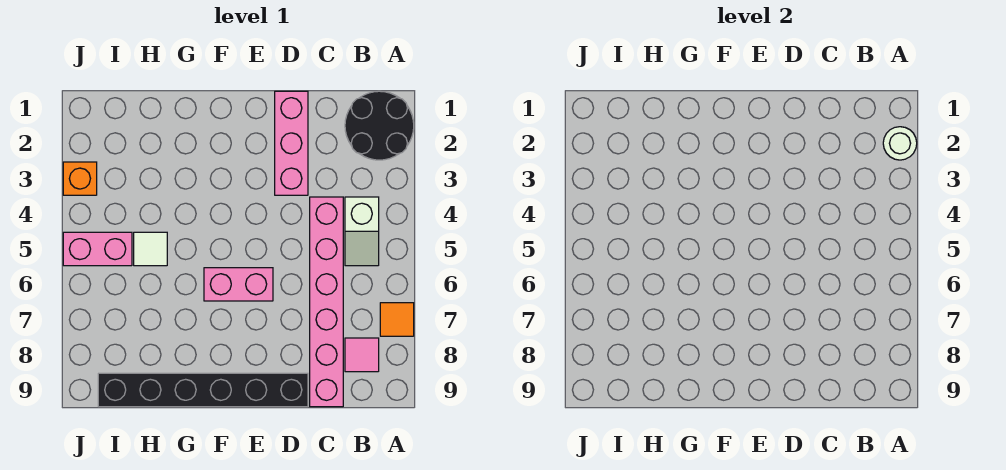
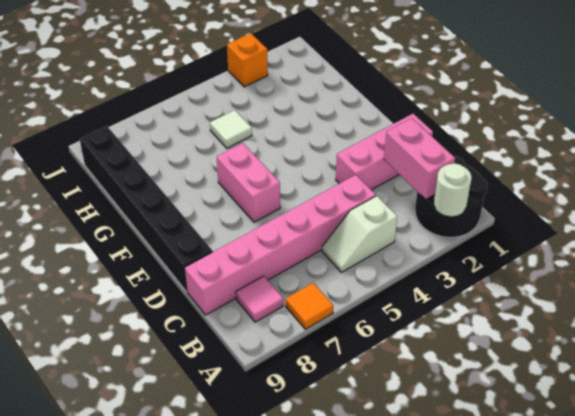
pink brick I5:J5 level 1 -> pink brick B2:C2 level 2

